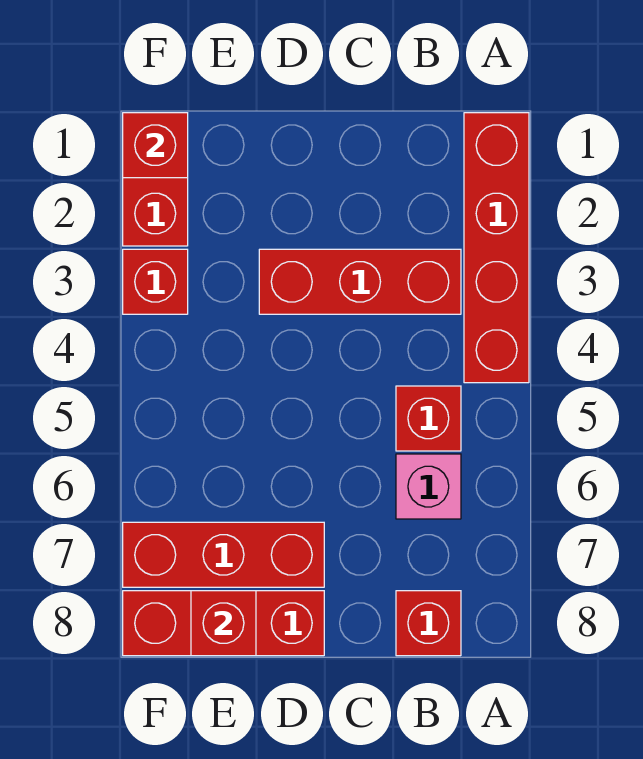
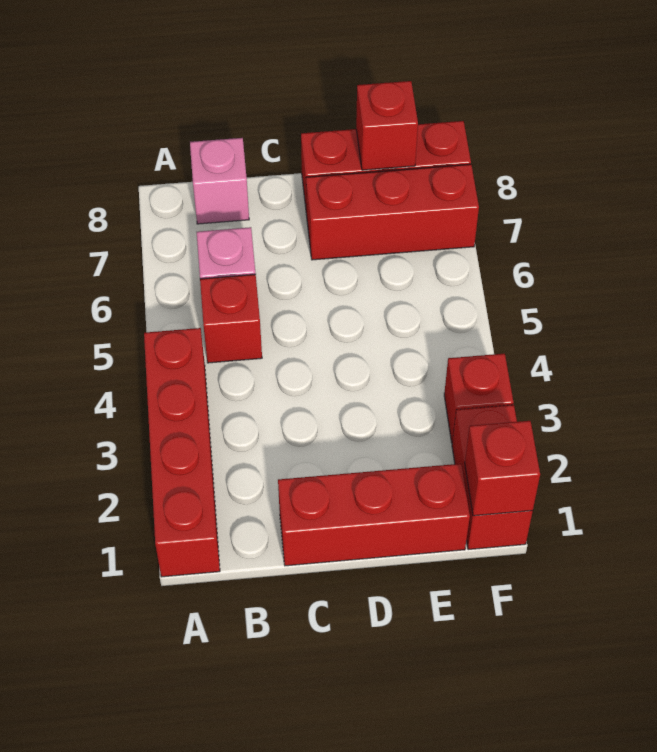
red brick B3:D3 level 1 -> red brick C1:E1 level 1
red brick B8 level 1 -> pink brick B8 level 1

